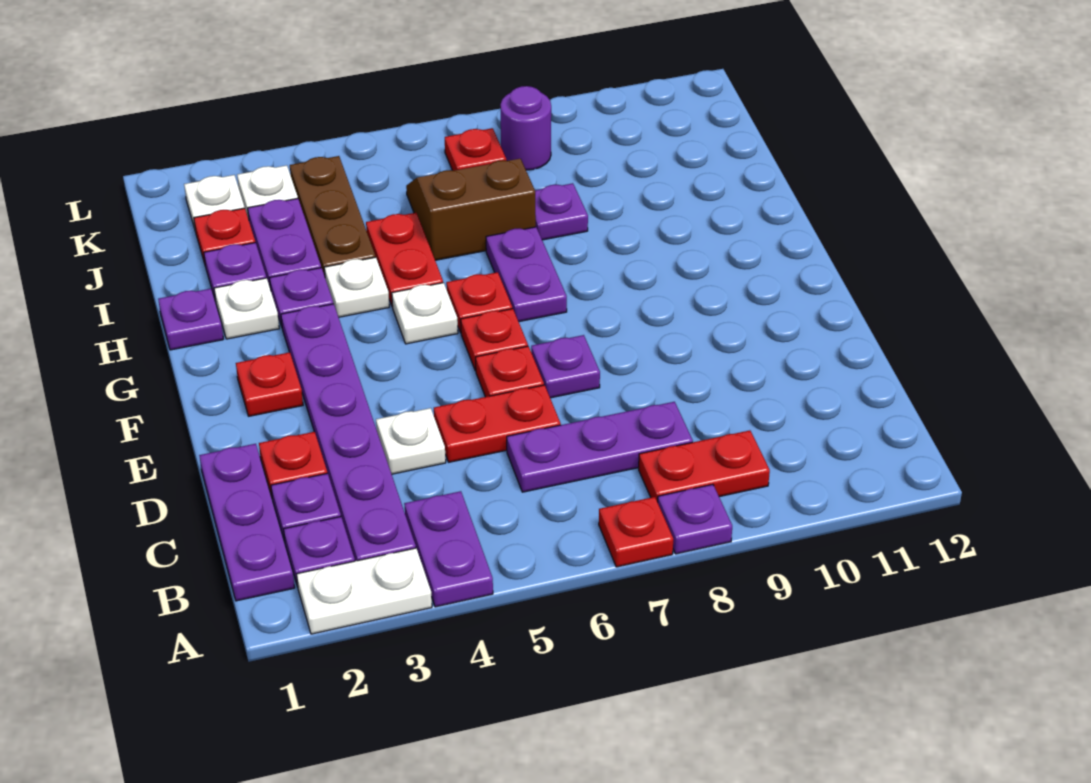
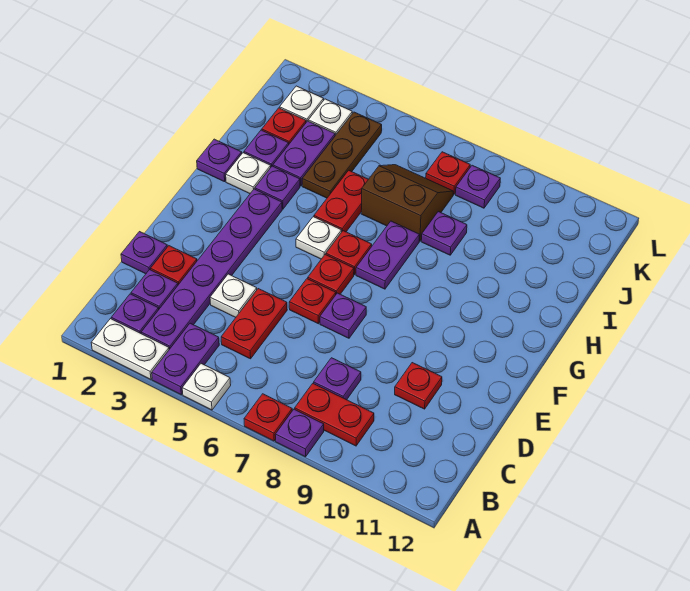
purple plate B1:D1 level 1 -> purple plate D1 level 1
purple plate C6:C8 level 1 -> purple plate C8 level 1
red plate D5:D6 level 1 -> red plate C5:D5 level 1
red plate F2 level 1 -> red plate D10 level 1
white plate H4 level 1 -> white plate A5 level 1
purple round brick K8 level 1 -> purple plate K8 level 1

